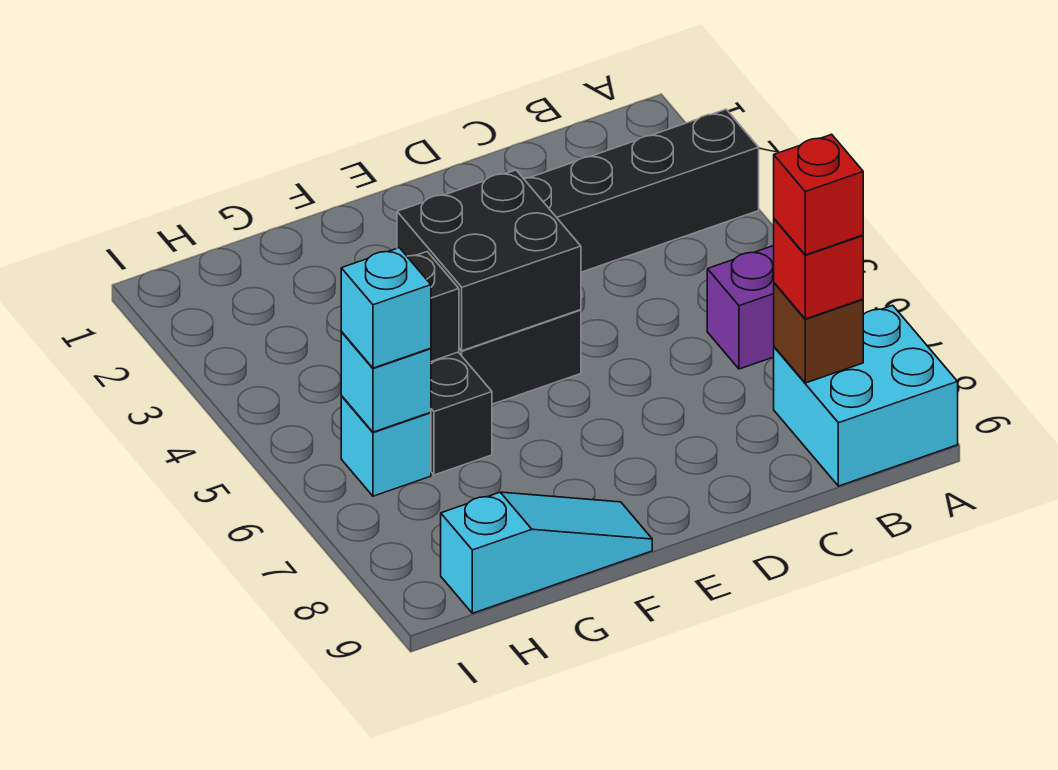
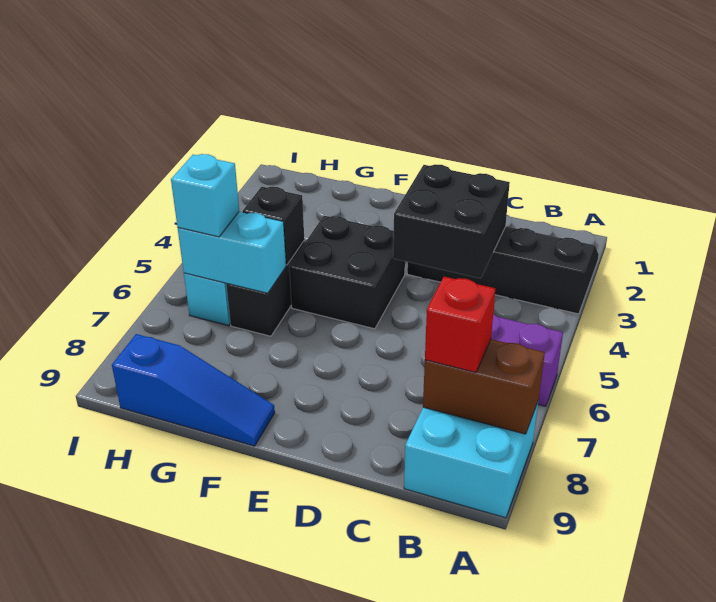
brown brick B8 level 2 -> brown brick A8:B8 level 2
red brick B8 level 4 -> none
black brick E4:F5 level 2 -> black brick C3:D4 level 2
cyan slope F9:H9 level 1 top H -> blue slope F9:H9 level 1 top H
cyan brick H6 level 2 -> cyan brick G6:H6 level 2

